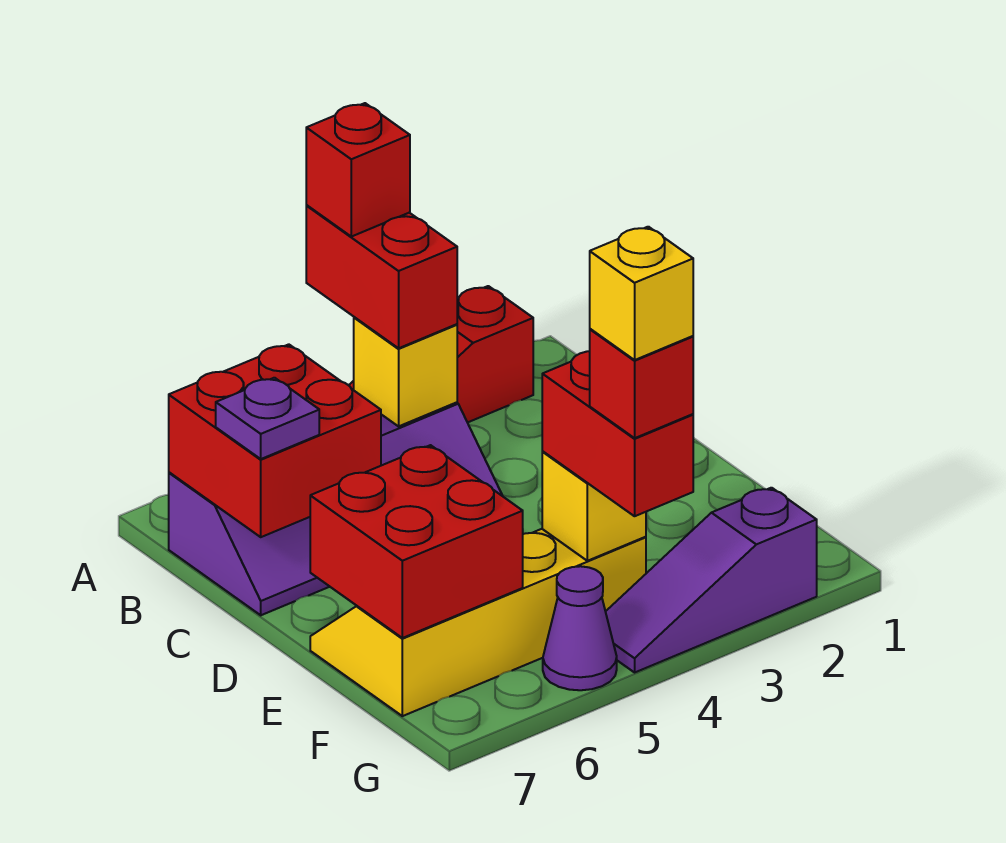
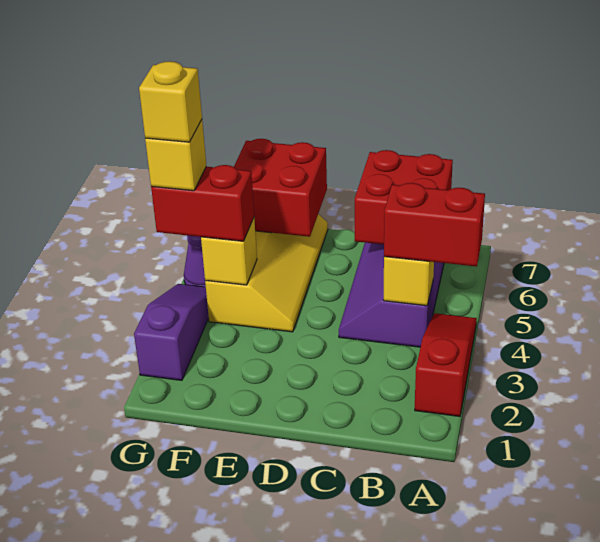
red brick A4 level 4 -> none
purple plate C7 level 3 -> none
red brick G4 level 4 -> yellow brick G4 level 4

